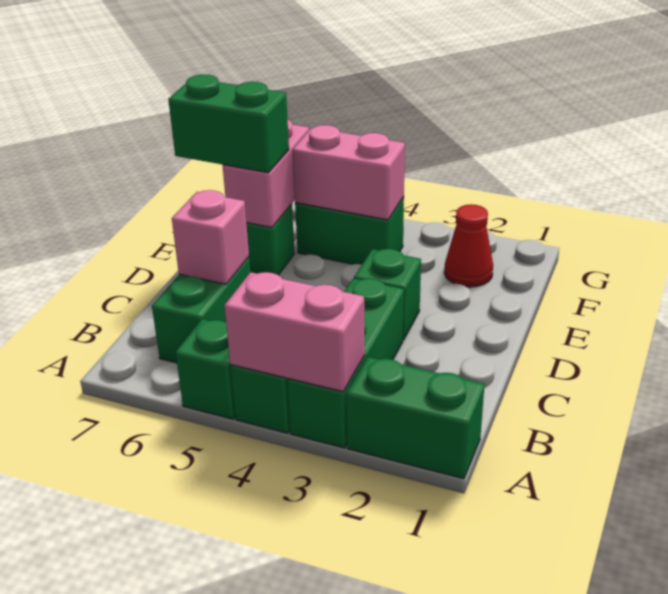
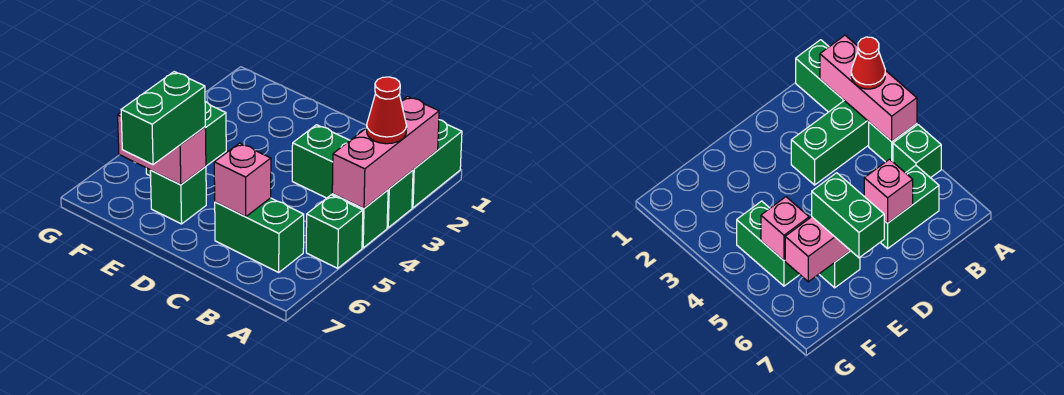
pink brick A3:A4 level 2 -> pink brick A2:A4 level 2
green brick D3 level 1 -> none
red cone F2 level 1 -> red cone A3 level 3
pink brick F4:F5 level 2 -> pink brick F5 level 2

